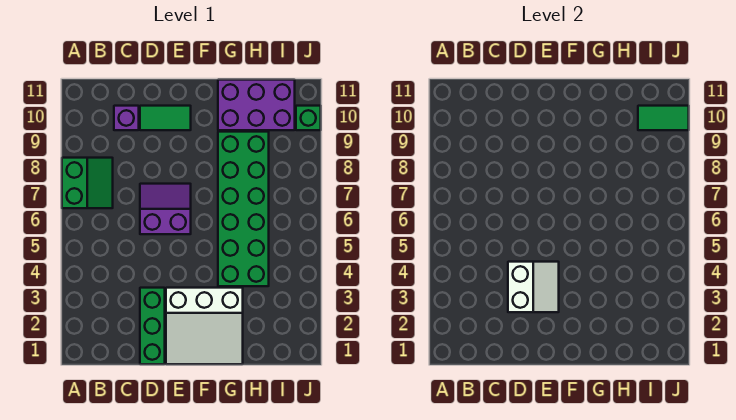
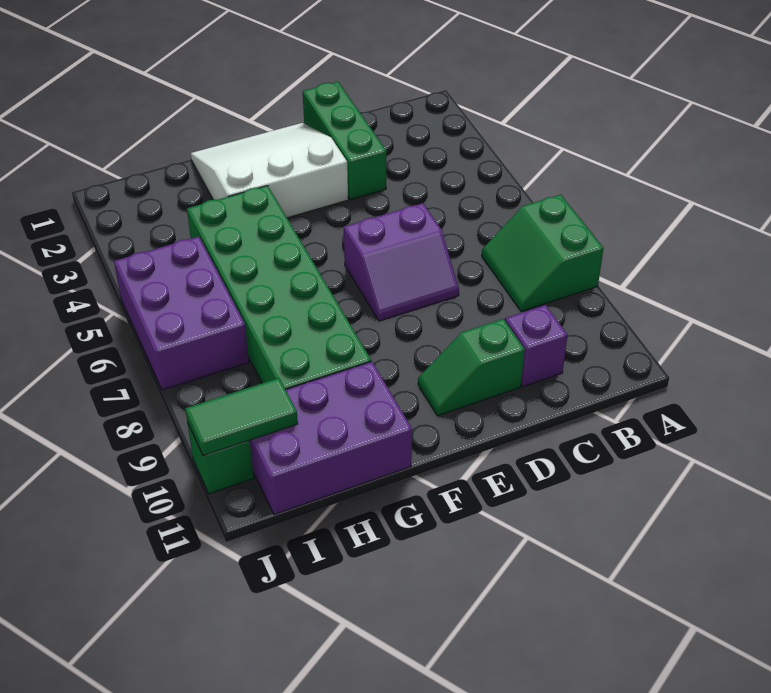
white slope D3:E4 level 2 top D -> none
green tile D10:E10 level 1 -> green slope D10:E10 level 1 top D
none -> purple brick I5:J7 level 1

